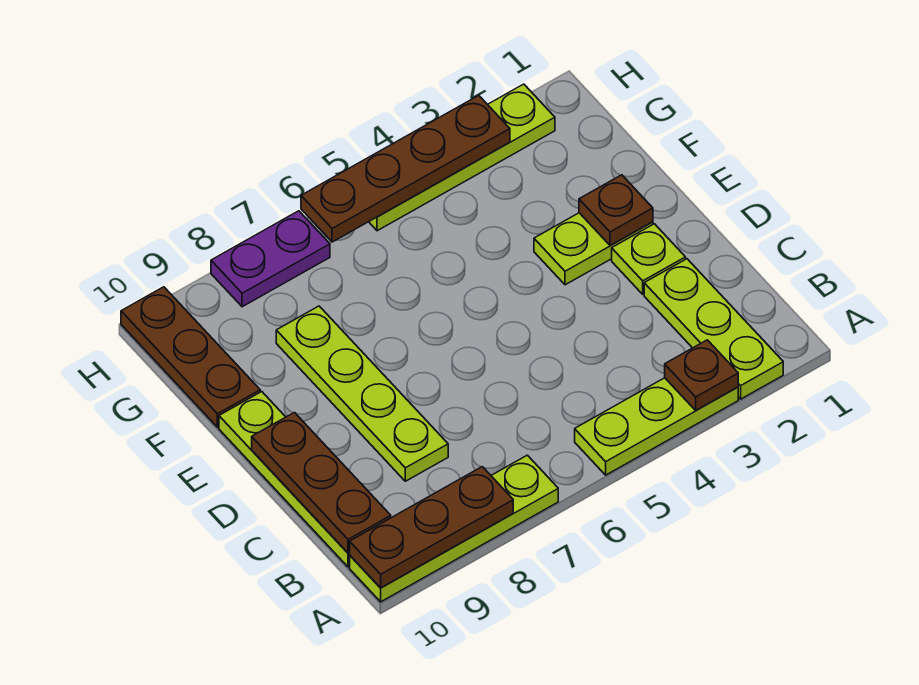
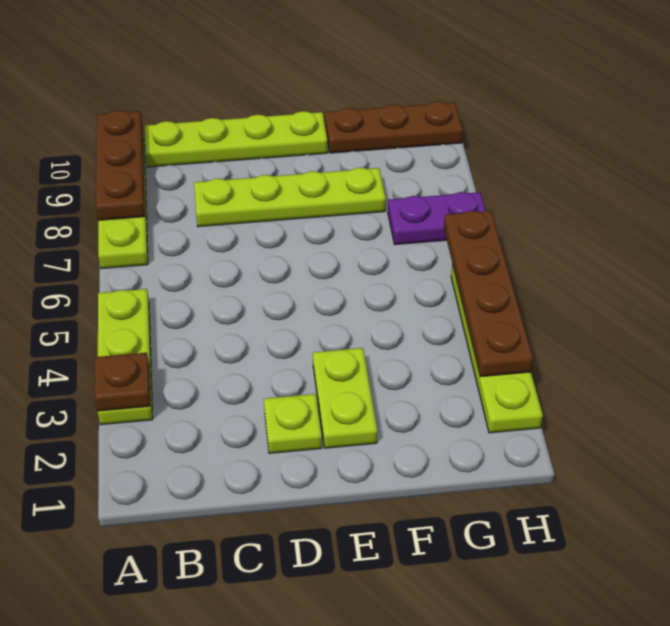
lime plate A2:C2 level 1 -> none
brown plate B10:D10 level 2 -> none
brown plate E2 level 2 -> none
purple plate H7:H8 level 1 -> purple plate G7:H7 level 1

